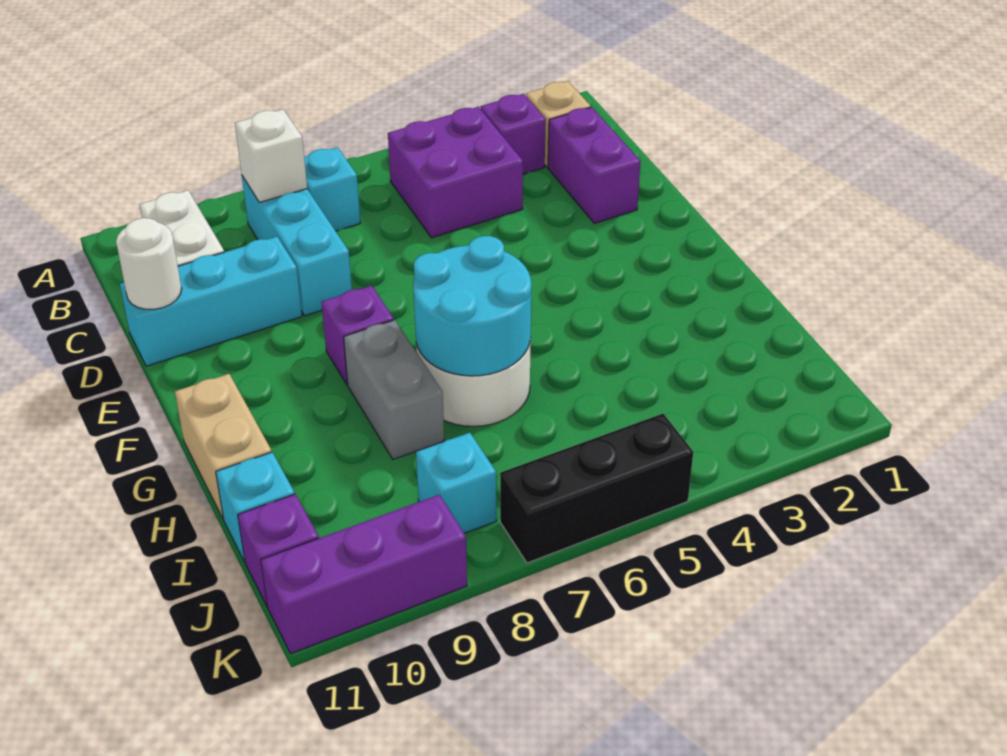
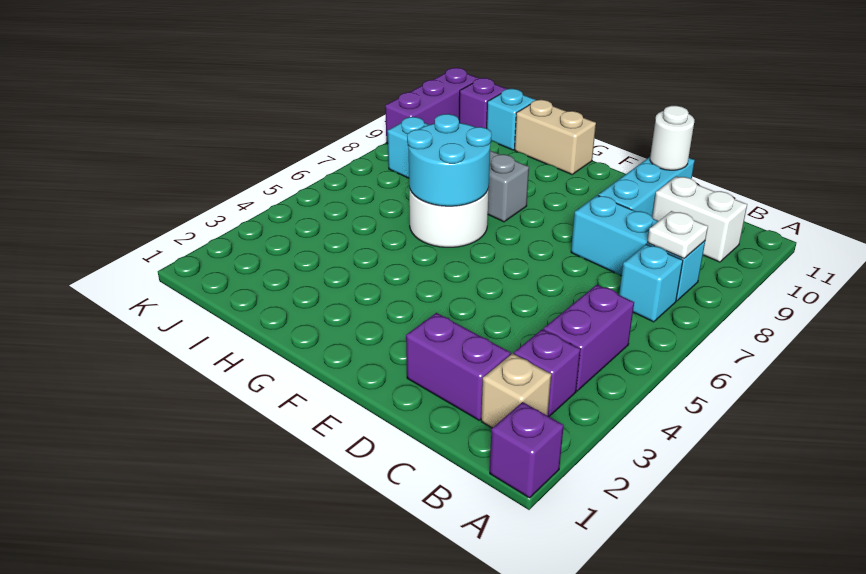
purple brick B4:C5 level 1 -> purple brick B4:B5 level 1
white brick B8 level 2 -> white plate B8 level 2
purple brick F8 level 1 -> purple brick A1 level 1
black brick K5:K7 level 1 -> none

